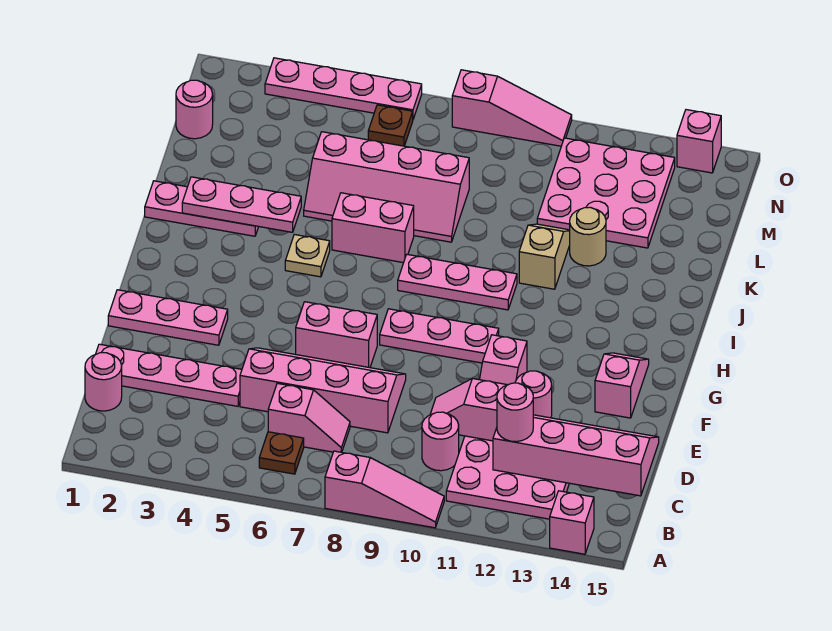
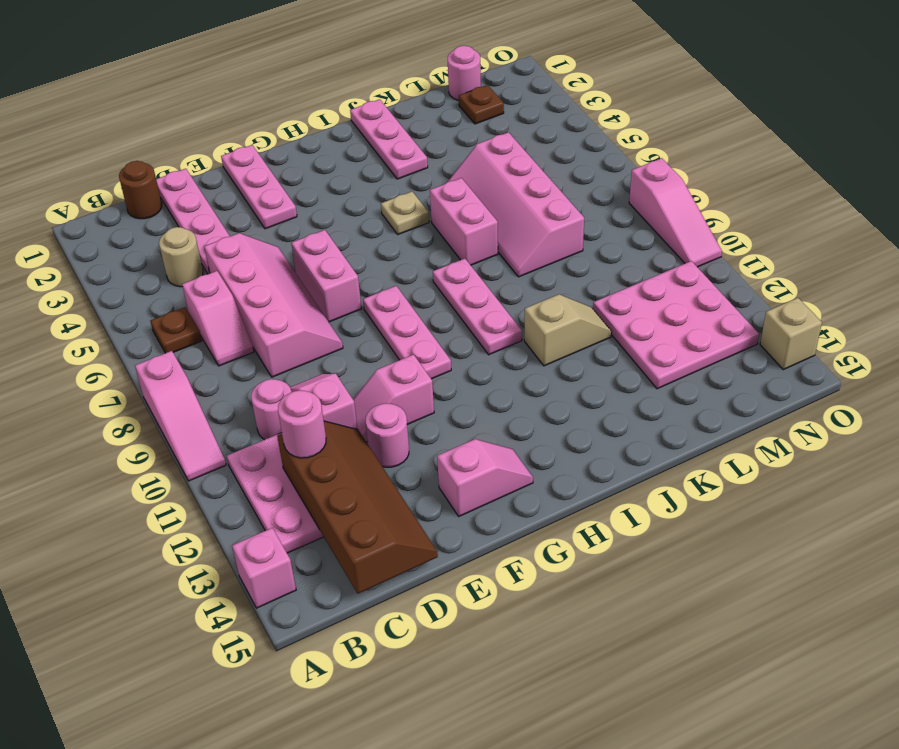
pink round brick C1 level 1 -> brown round brick C1 level 1
pink slope C12:D15 level 2 top C -> brown slope C12:D15 level 2 top C
pink plate J2:J4 level 2 -> none
tan round brick K12 level 1 -> tan round brick C4 level 1
brown plate N6 level 1 -> brown plate M2 level 1
pink plate O3:O6 level 1 -> none
pink brick O14 level 1 -> tan brick O14 level 1

